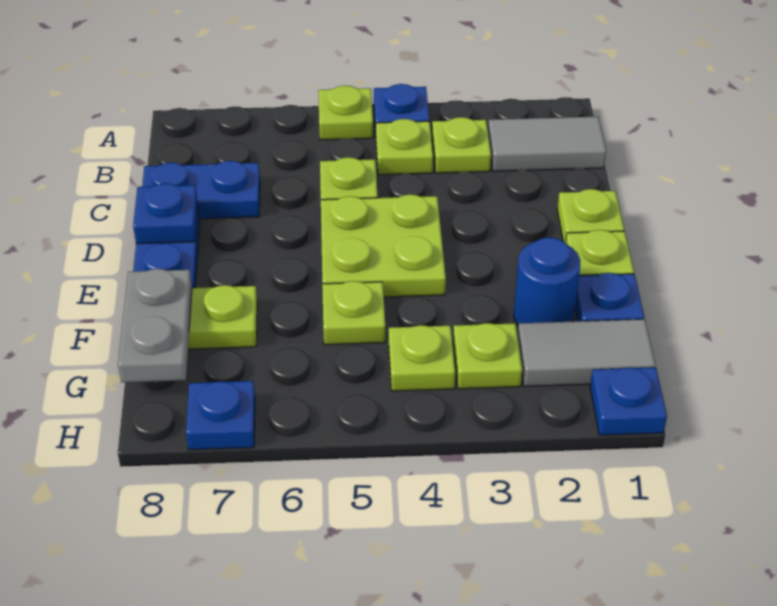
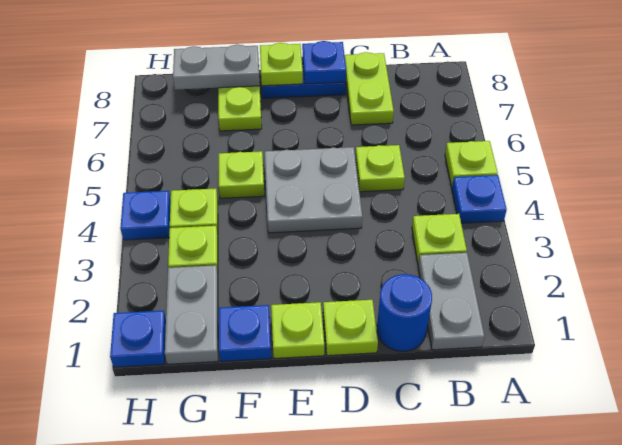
grey tile B1:B2 level 1 -> grey plate B1:B2 level 1
lime plate B4 level 1 -> lime plate E8 level 2
blue plate C7:C8 level 1 -> lime plate C7:C8 level 1
lime plate D4:E5 level 1 -> grey plate D4:E5 level 1
blue round brick F2 level 1 -> blue round brick C1 level 1
grey tile G1:G2 level 1 -> grey plate G1:G2 level 1
blue plate H7 level 1 -> blue plate H4 level 1

